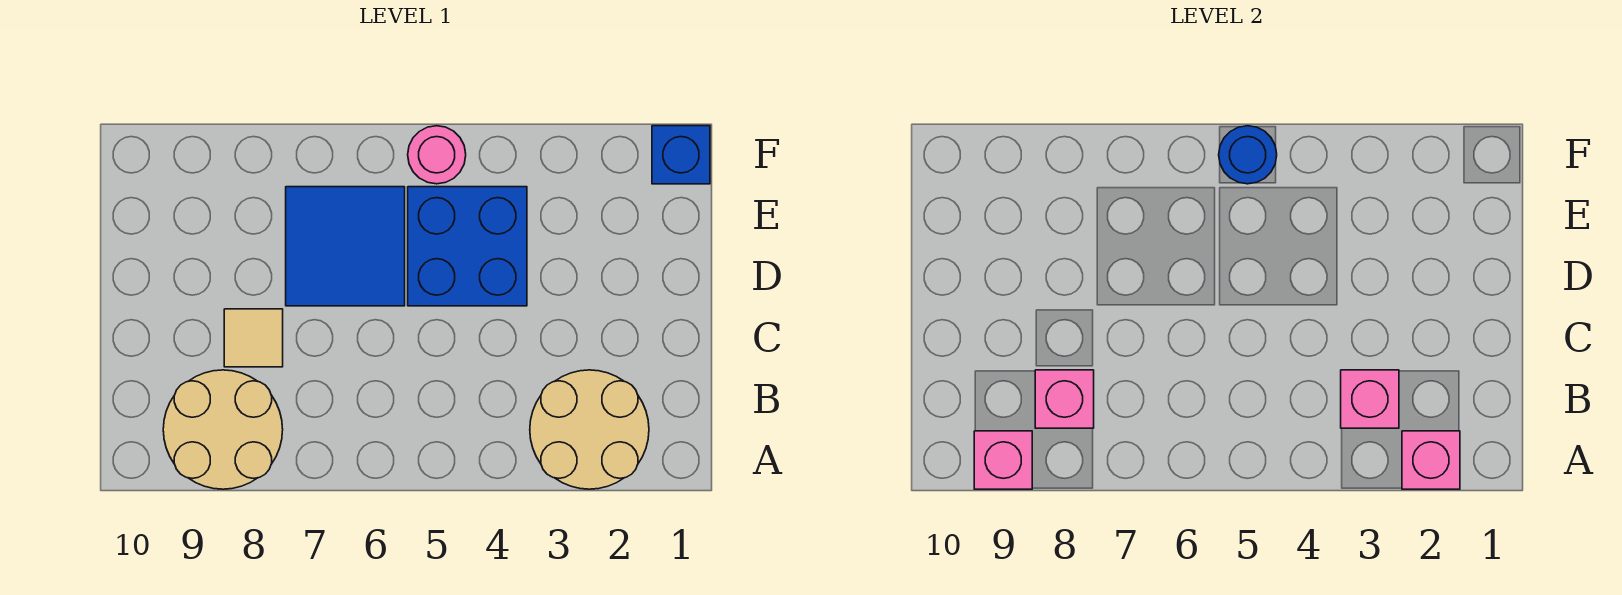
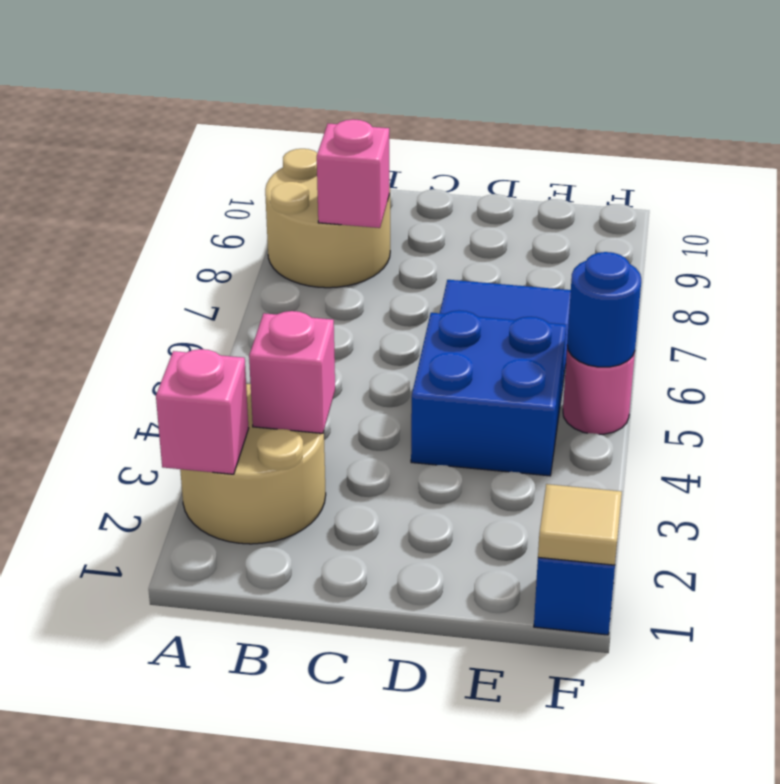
pink brick A9 level 2 -> none
tan tile C8 level 1 -> tan tile F1 level 2

